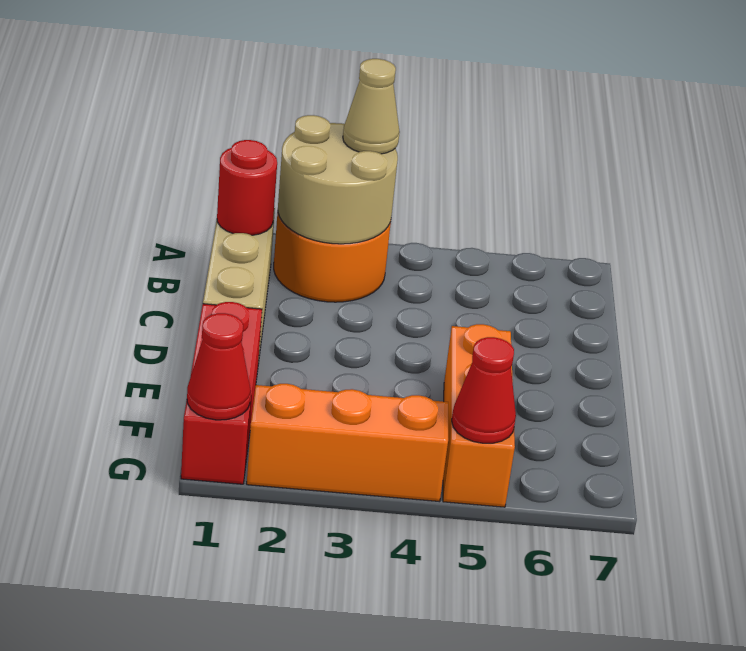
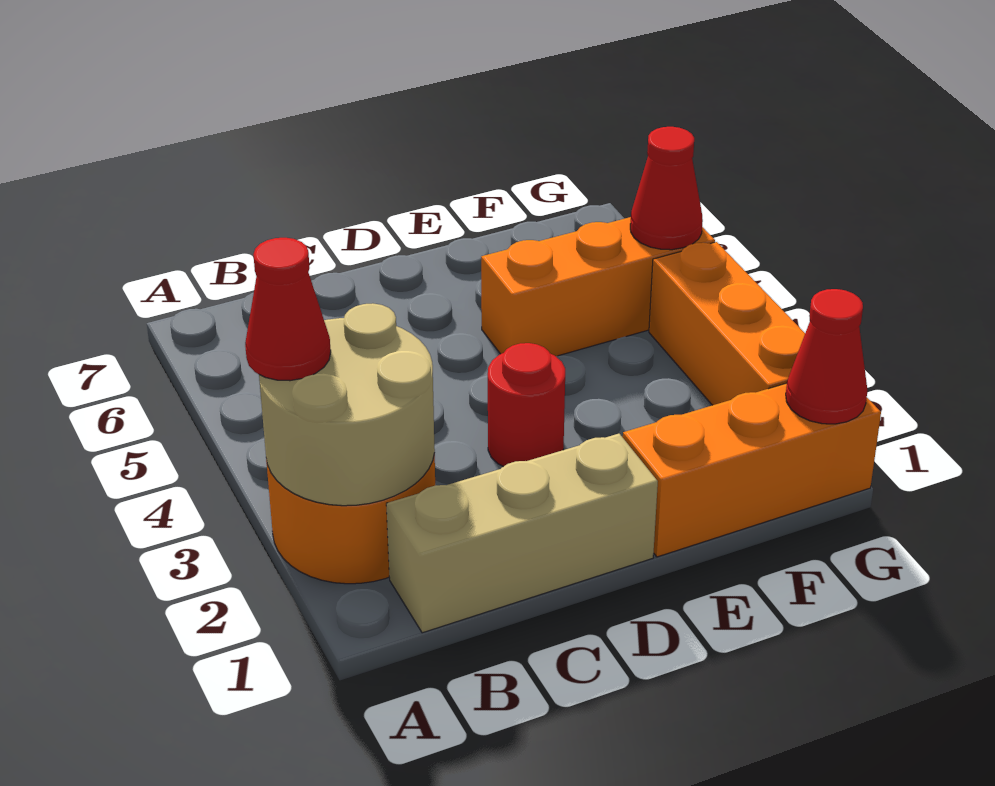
tan cone A3 level 3 -> red cone A3 level 3
red round brick B1 level 2 -> red round brick D3 level 1
red brick E1:G1 level 1 -> orange brick E1:G1 level 1

